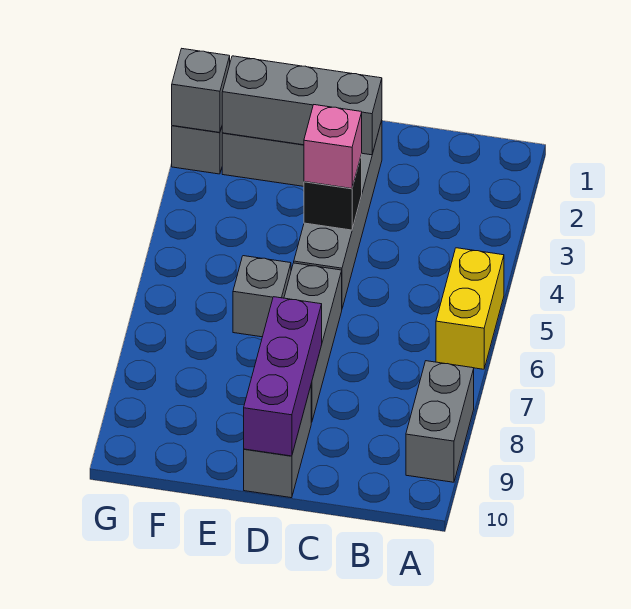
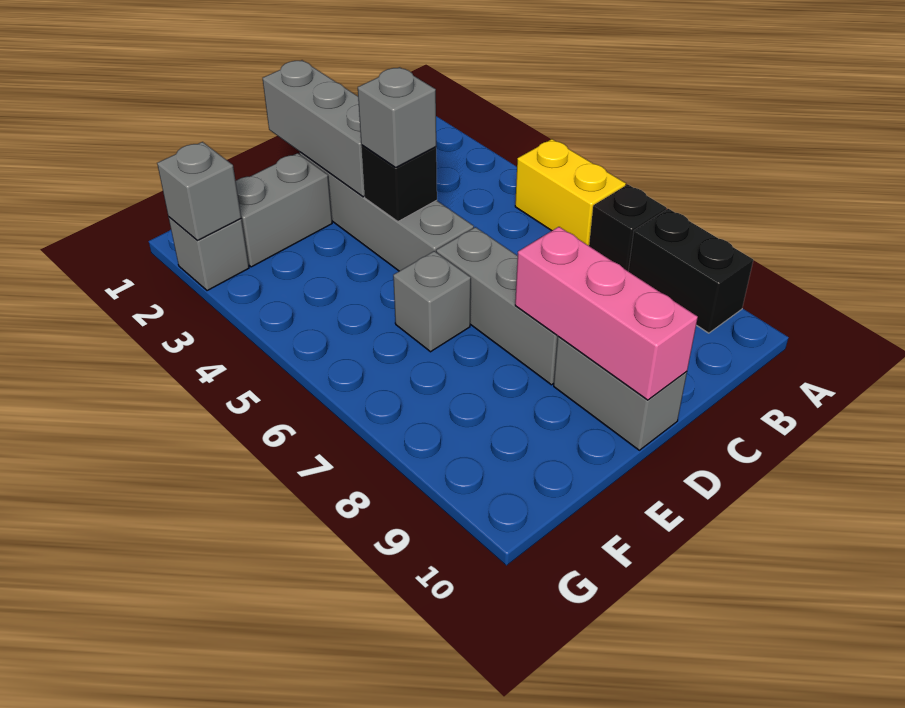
none -> black brick A7 level 1
grey brick A8:A9 level 1 -> black brick A8:A9 level 1
grey brick D2:F2 level 2 -> grey brick D1:D3 level 2
pink brick D4 level 3 -> grey brick D4 level 3
purple brick D8:D10 level 2 -> pink brick D8:D10 level 2

